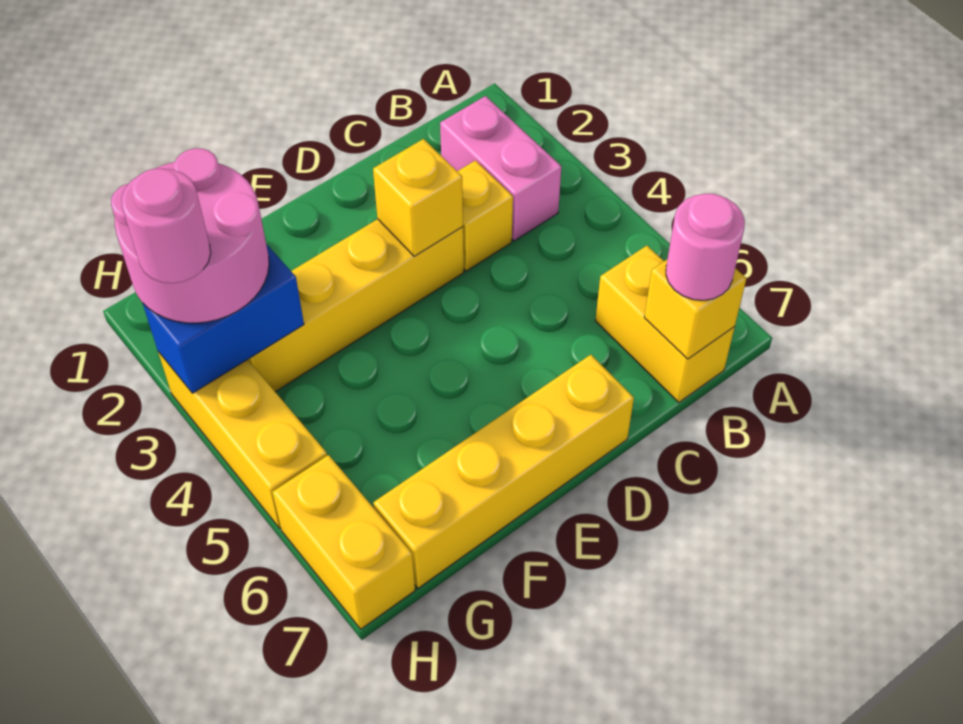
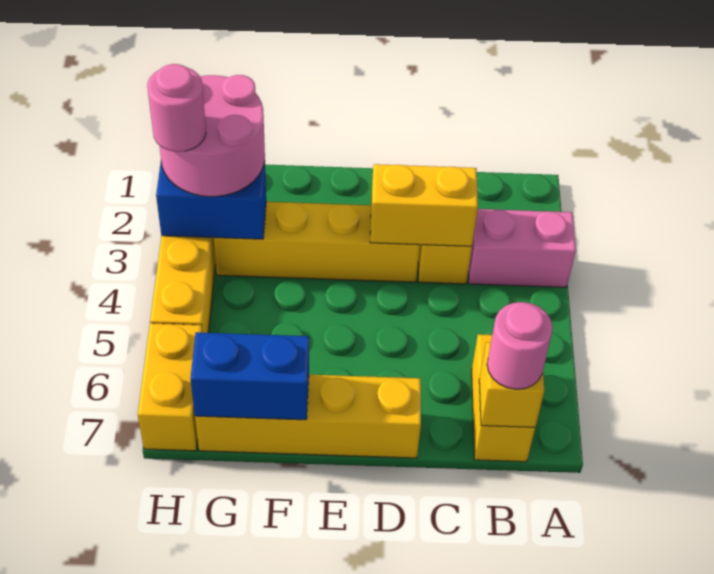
pink brick B2:B3 level 1 -> pink brick A3:B3 level 1
yellow brick D3 level 2 -> yellow brick C3:D3 level 2
none -> blue brick F7:G7 level 2

